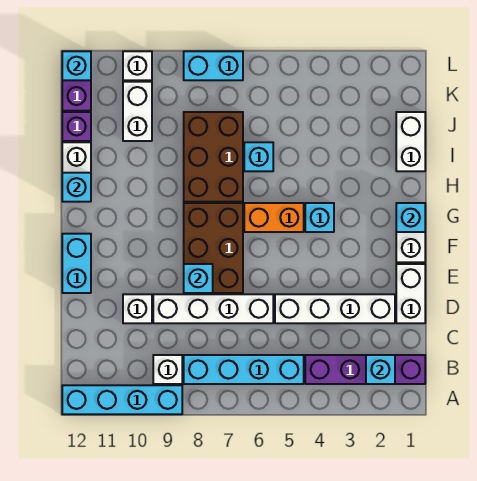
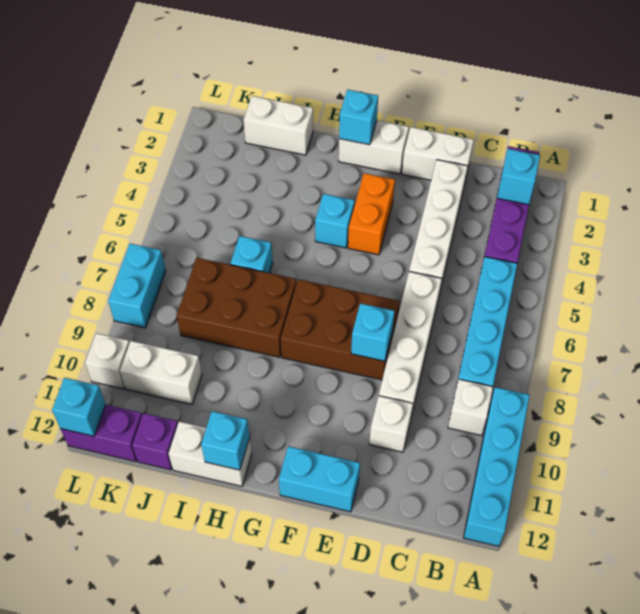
orange brick G5:G6 level 1 -> orange brick F3:F4 level 1

